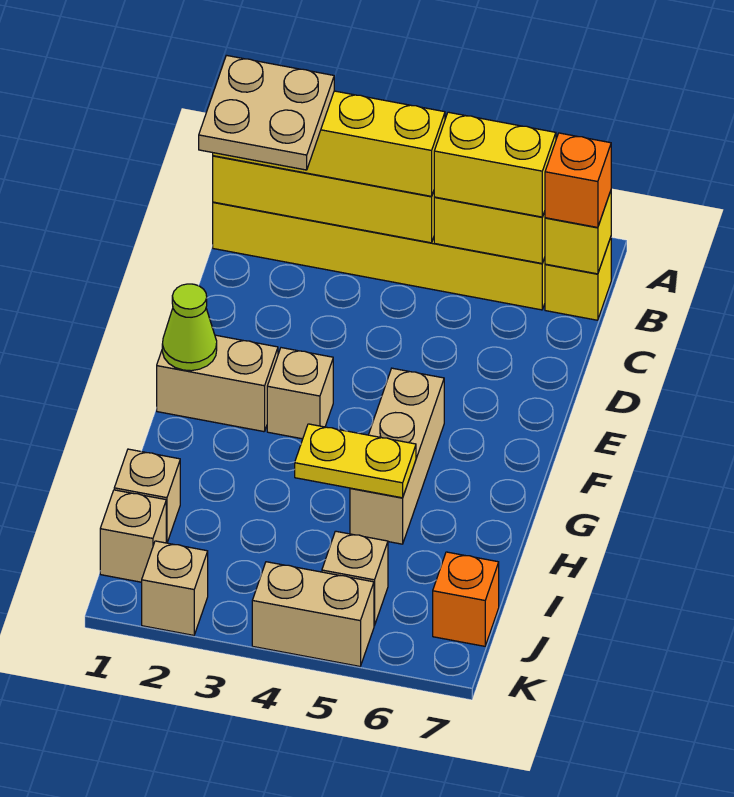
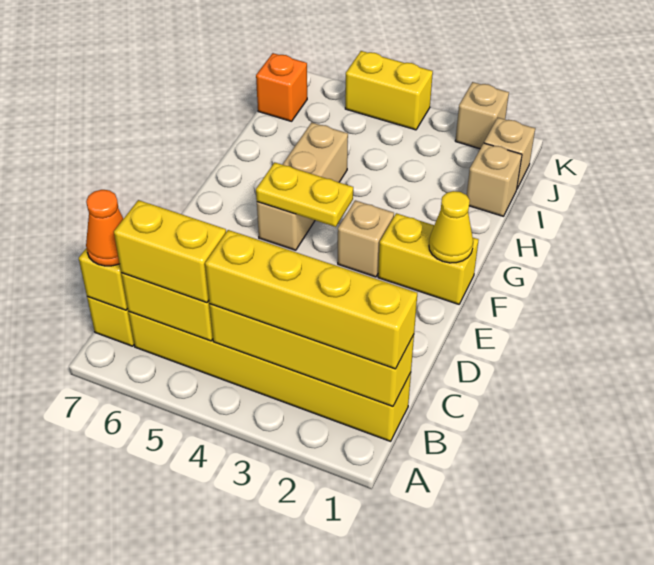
tan plate B1:C2 level 4 -> none
orange brick B7 level 3 -> orange cone B7 level 3
tan brick F1:F2 level 1 -> yellow brick F1:F2 level 1
lime cone F1 level 2 -> yellow cone F1 level 2
yellow plate H4:H5 level 2 -> yellow plate F4:F5 level 2
tan brick J5 level 1 -> none
tan brick K4:K5 level 1 -> yellow brick K4:K5 level 1

